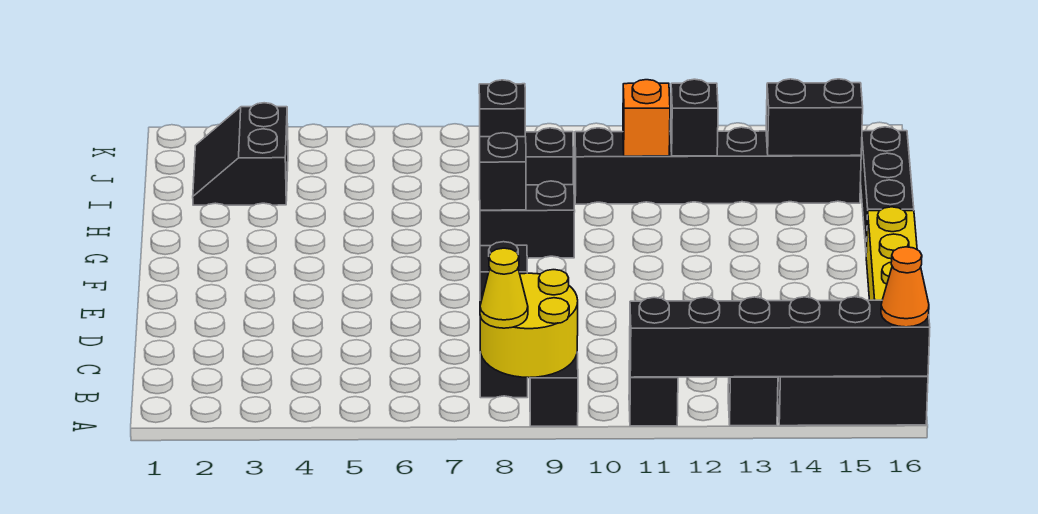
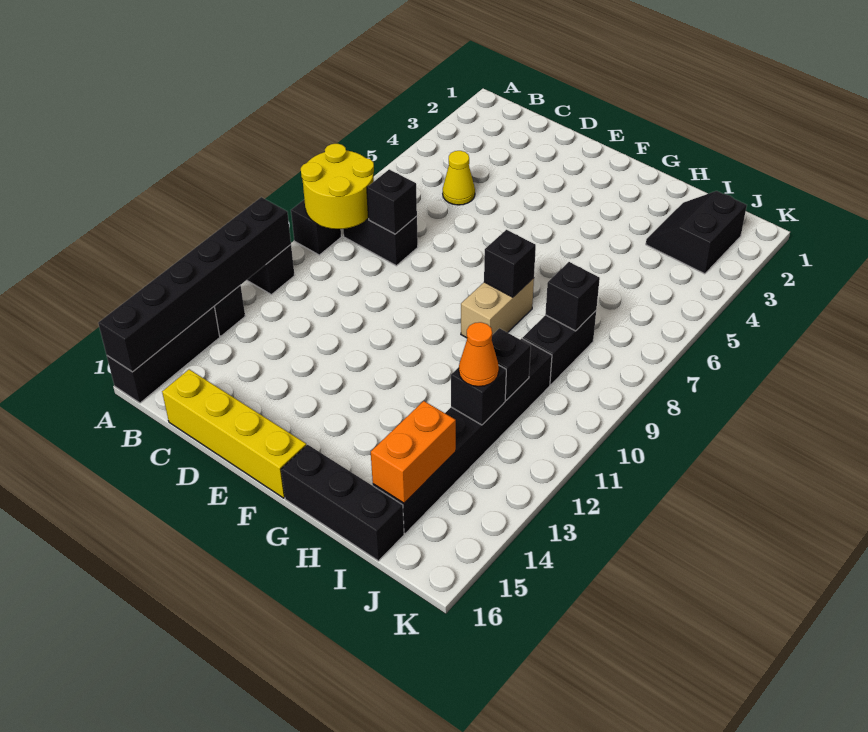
yellow cone A8 level 3 -> yellow cone C5 level 1
orange cone A16 level 3 -> orange cone I12 level 3
black brick G8:G9 level 1 -> tan brick G8:G9 level 1
black slope I2:J3 level 1 top 3 -> black slope I2:J3 level 1 top J
orange brick I11 level 2 -> black brick I11 level 2
black brick I14:I15 level 2 -> orange brick I14:I15 level 2

